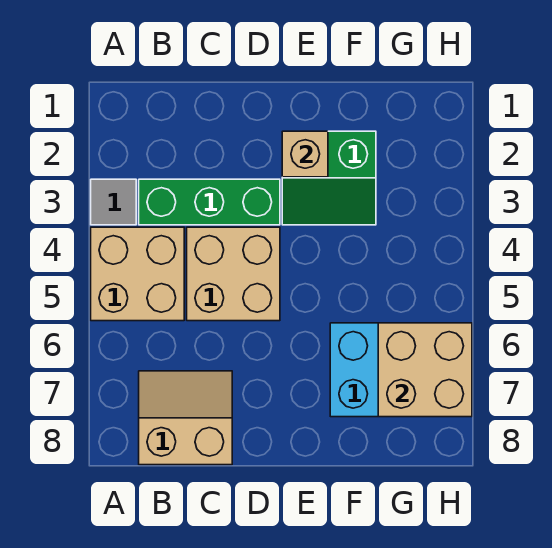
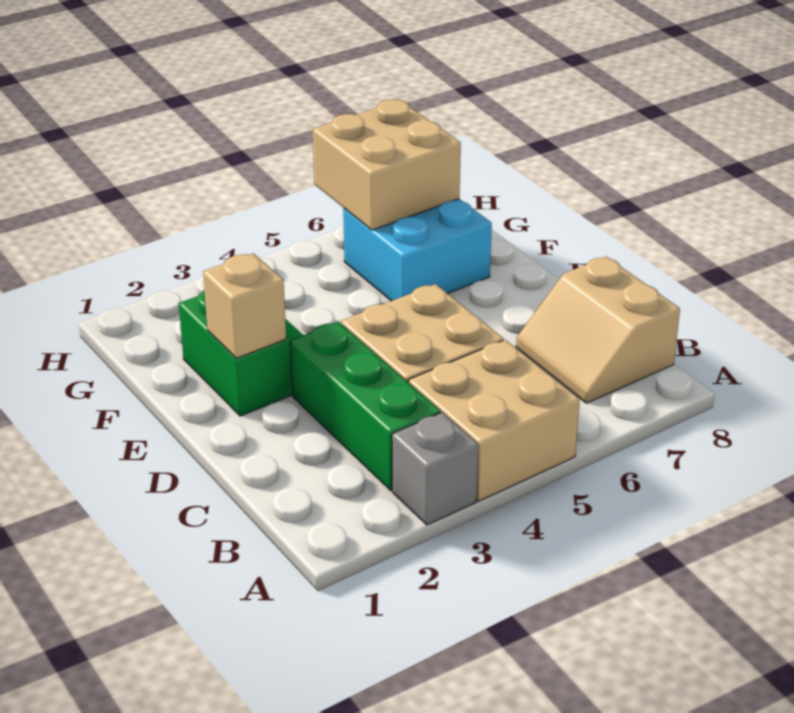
grey tile A3 level 1 -> grey brick A3 level 1

